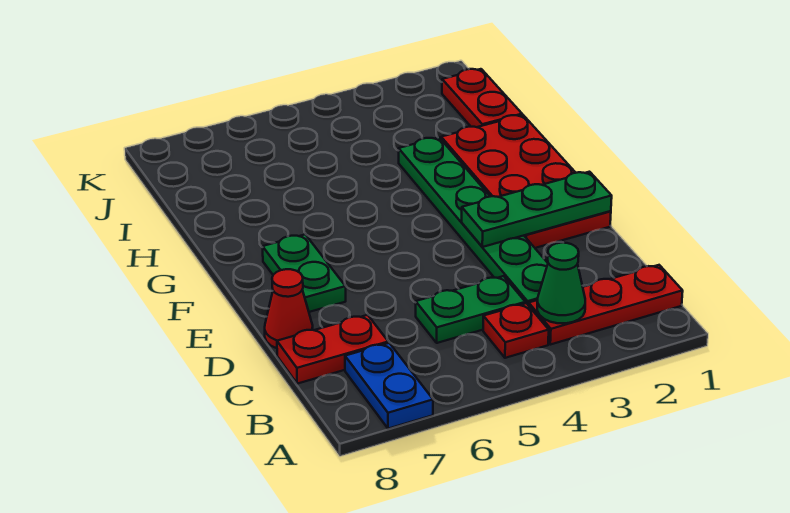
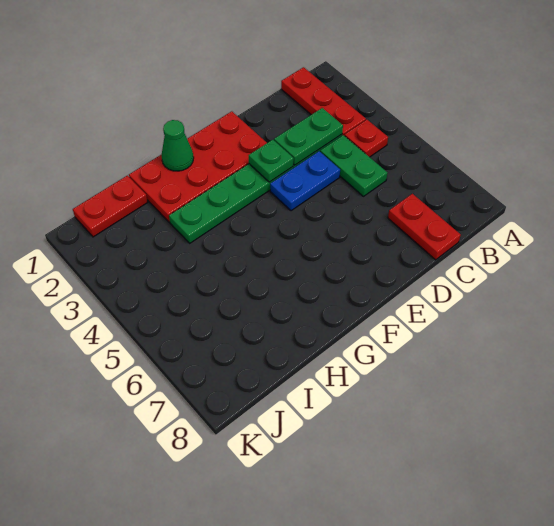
blue plate A7:B7 level 1 -> blue plate D4:E4 level 1
green cone B3 level 2 -> green cone G1 level 2
red cone D8 level 1 -> none
green plate E1:E3 level 2 -> green plate E3 level 2
green plate E7:F7 level 1 -> green plate C3:D3 level 2

